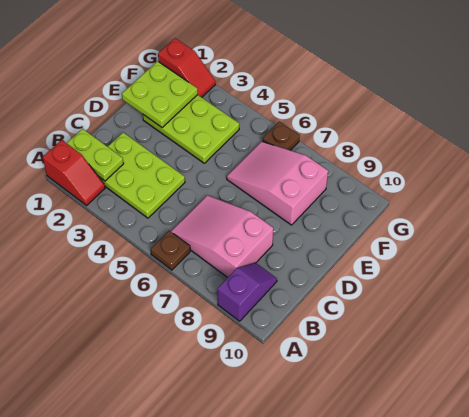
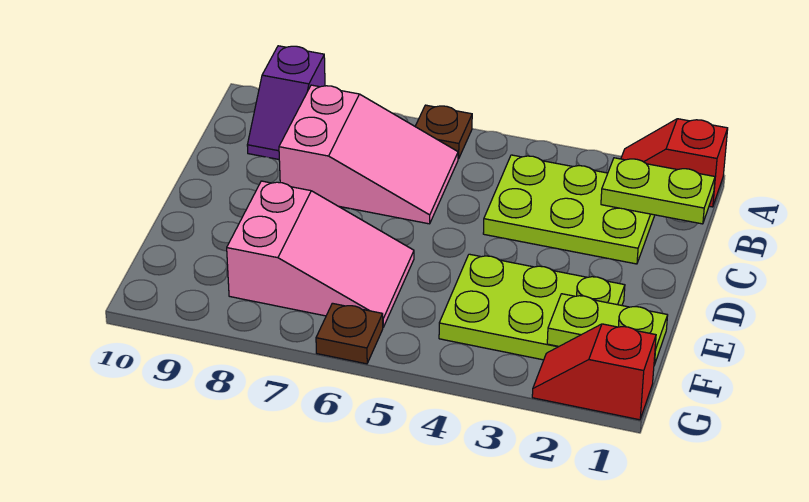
lime plate E1:F2 level 2 -> lime plate F1:F2 level 2

